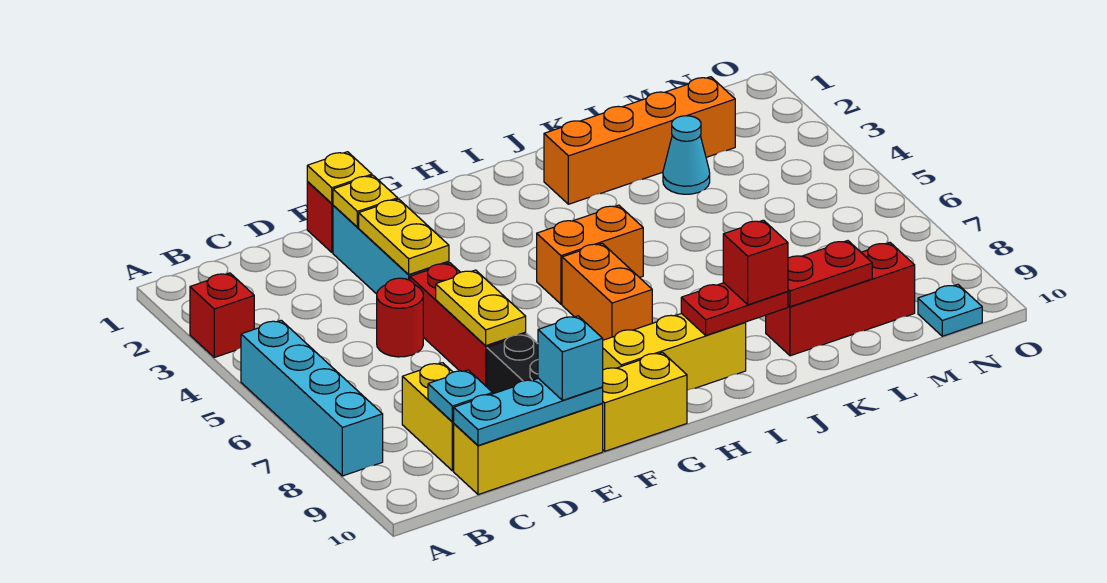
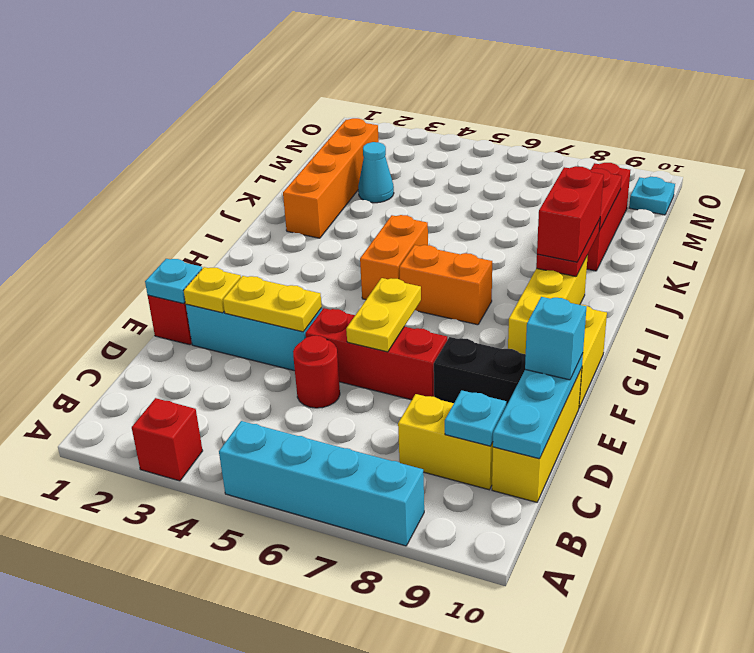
yellow plate E1 level 2 -> cyan plate E1 level 2
yellow plate E6:E7 level 2 -> yellow plate E6:F6 level 2
red brick J9 level 3 -> red brick I9:J9 level 3

